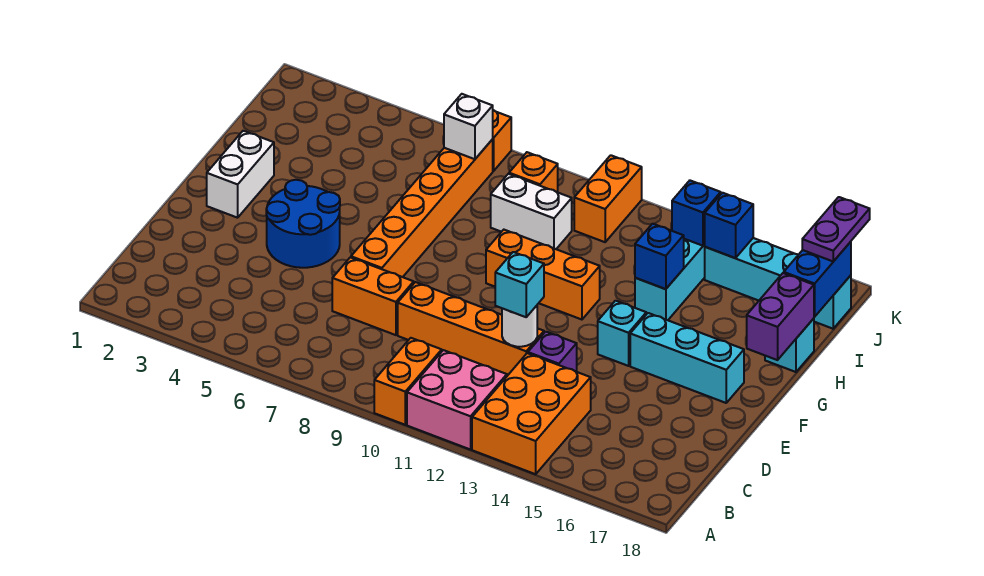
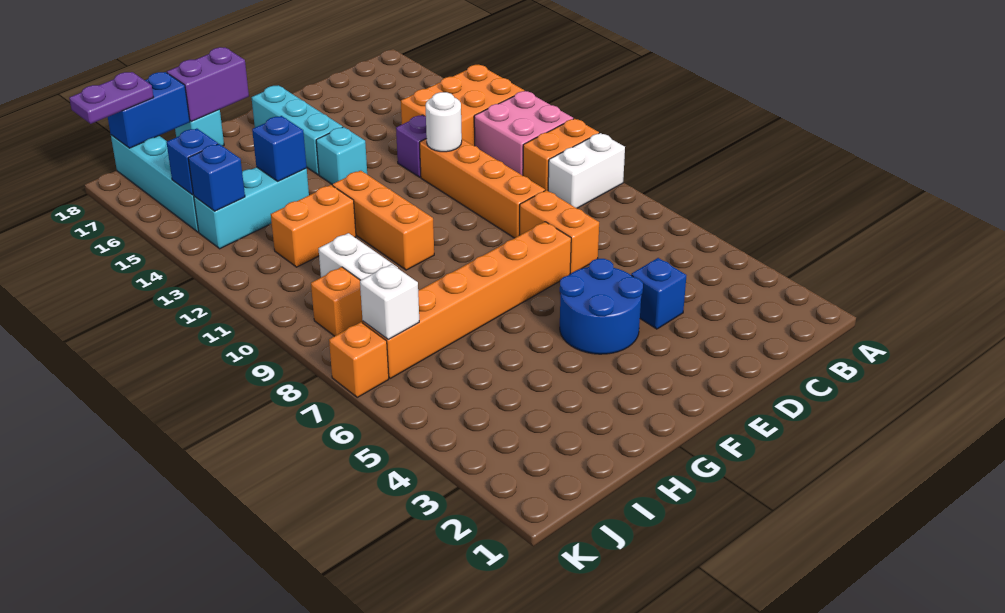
none -> blue brick D4 level 1
cyan brick D12 level 3 -> none
white brick F2:G2 level 1 -> white brick A9:B9 level 1
orange brick J11:K11 level 1 -> orange brick H12:I12 level 1

